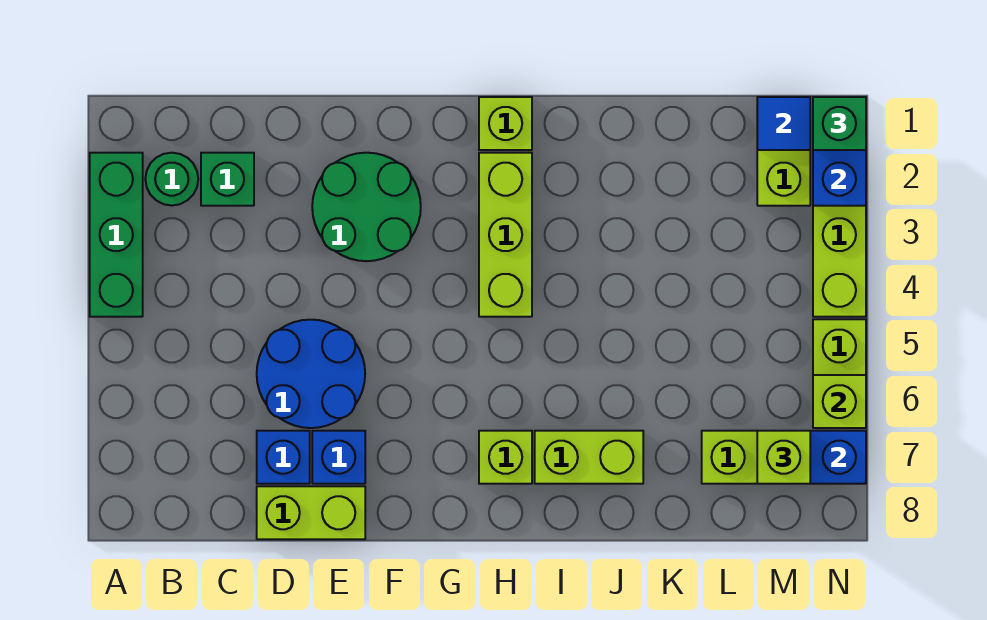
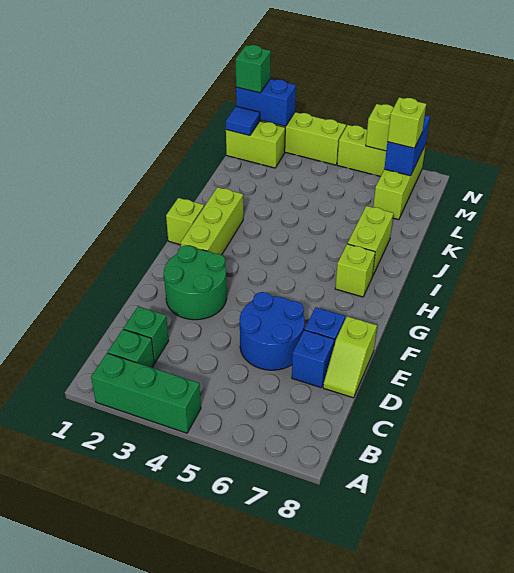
green round brick B2 level 1 -> green brick B2 level 1
lime brick D8:E8 level 1 -> lime slope D8:E8 level 1 top E
lime brick H2:H4 level 1 -> lime brick G2:I2 level 1

